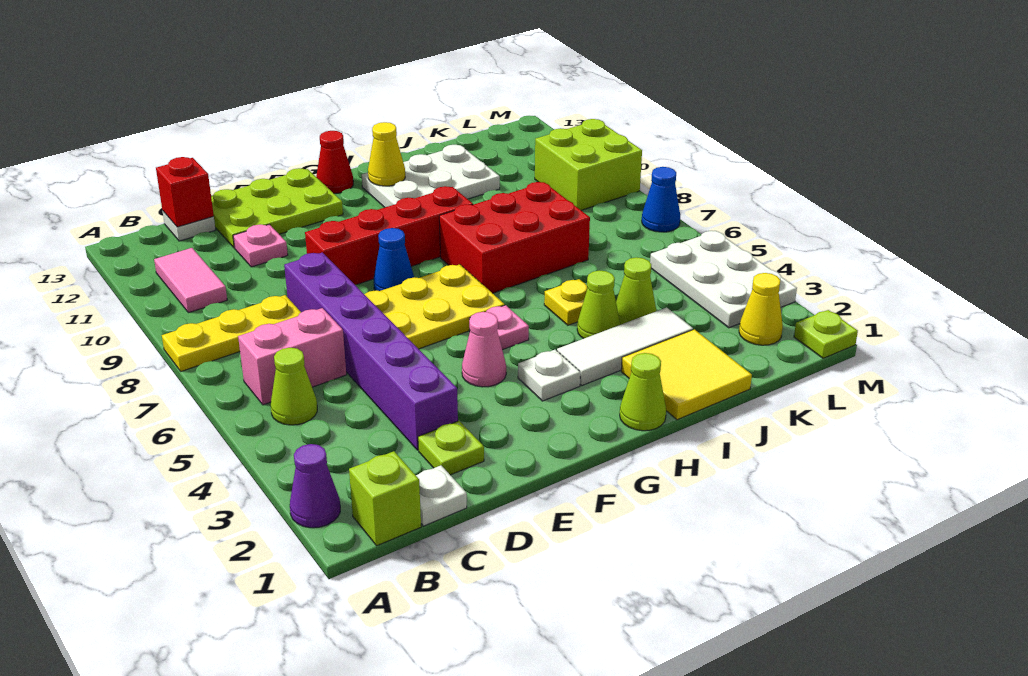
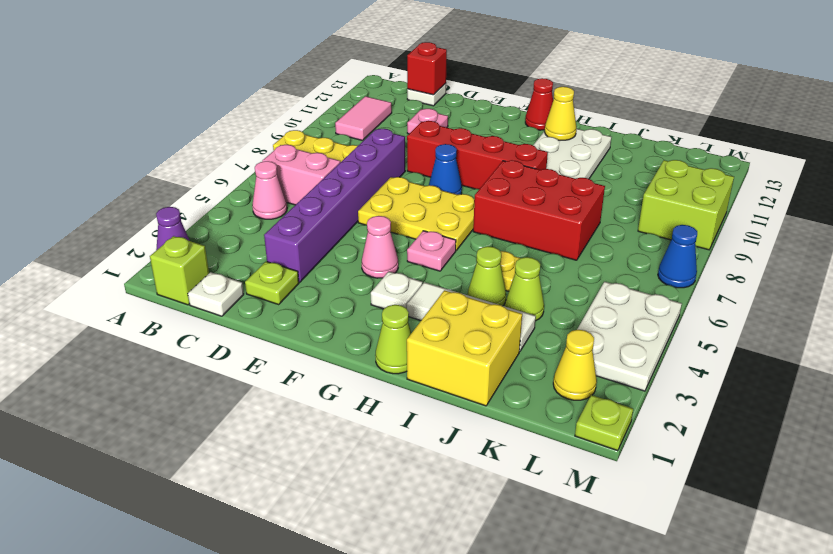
lime cone B5 level 1 -> pink cone B5 level 1
lime plate D12:F13 level 1 -> none
white plate H11:J12 level 1 -> white plate H10:I12 level 1
yellow tile I1:J2 level 1 -> yellow brick I1:J2 level 1

